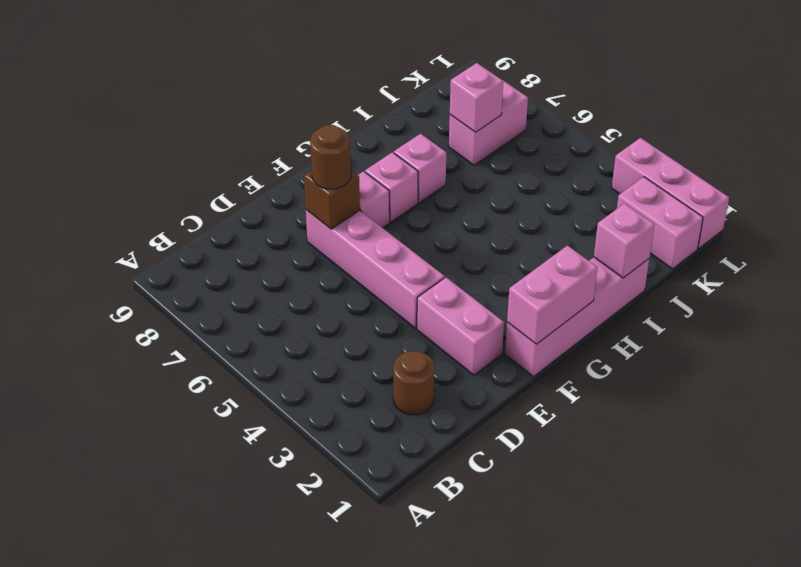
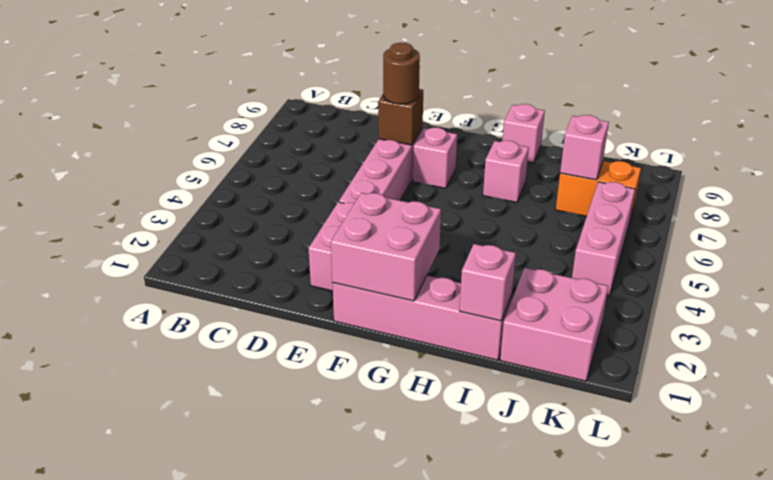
brown round brick C2 level 1 -> none
pink brick F1:G1 level 2 -> pink brick F1:G2 level 2
pink brick G7 level 1 -> pink brick H9 level 1
pink brick J7:K7 level 1 -> orange brick J7:K7 level 1
pink brick K1:K2 level 1 -> pink brick J1:K2 level 1
pink brick L1:L3 level 1 -> pink brick K4:K6 level 1

